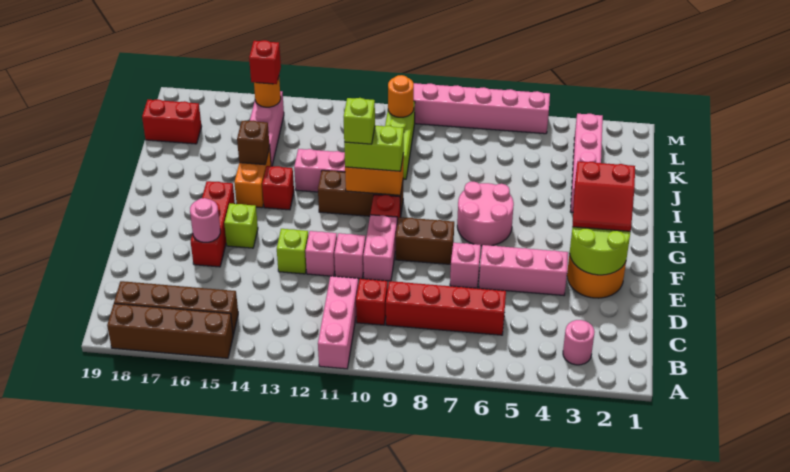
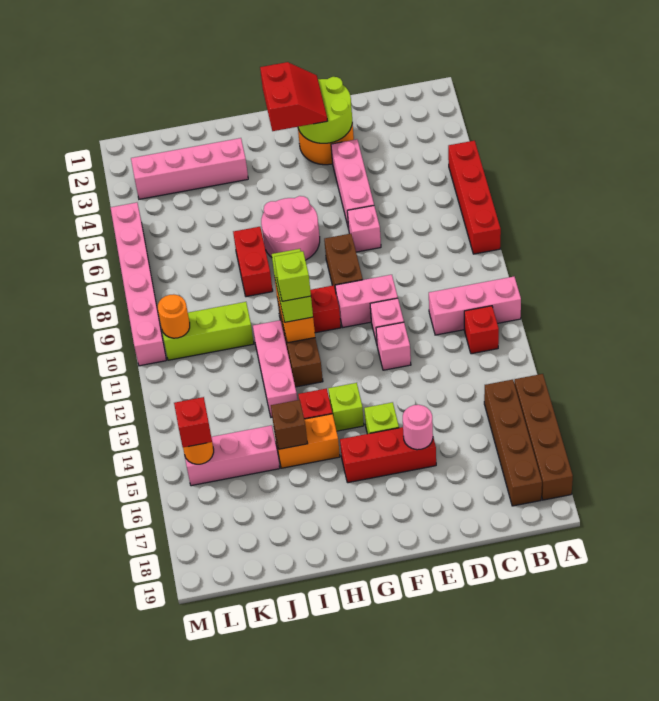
pink round brick B3 level 1 -> none
red brick C6:C9 level 1 -> red brick A5:A8 level 1
red brick C10 level 1 -> red brick B12 level 1
lime brick E13 level 1 -> lime brick G14 level 1
red brick K18:K19 level 1 -> red brick I7:I8 level 1

